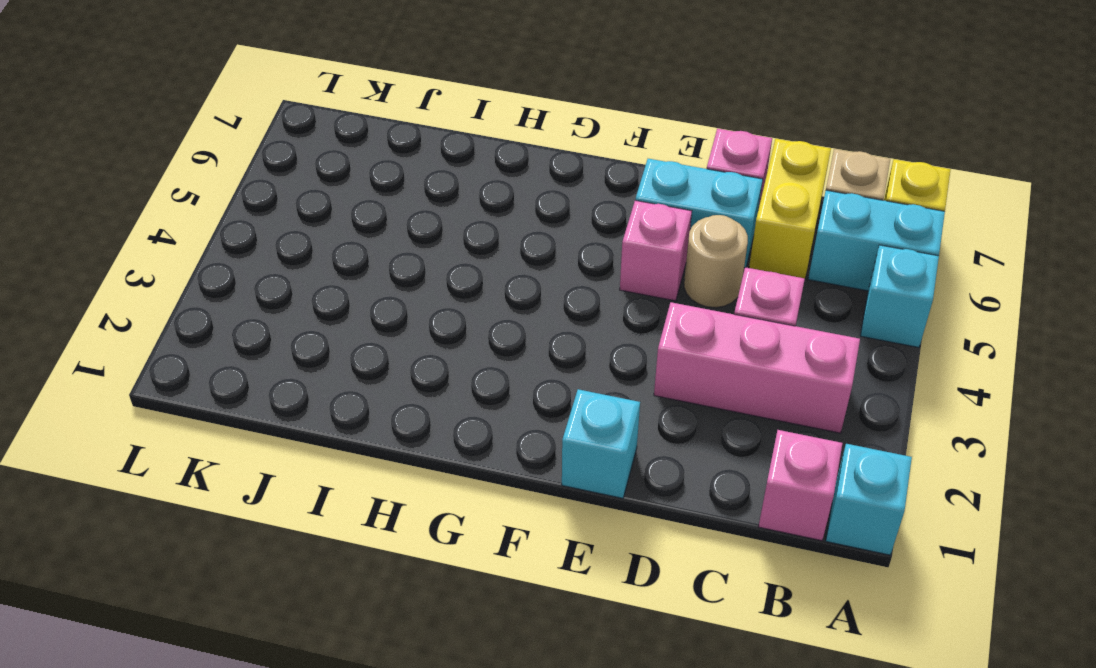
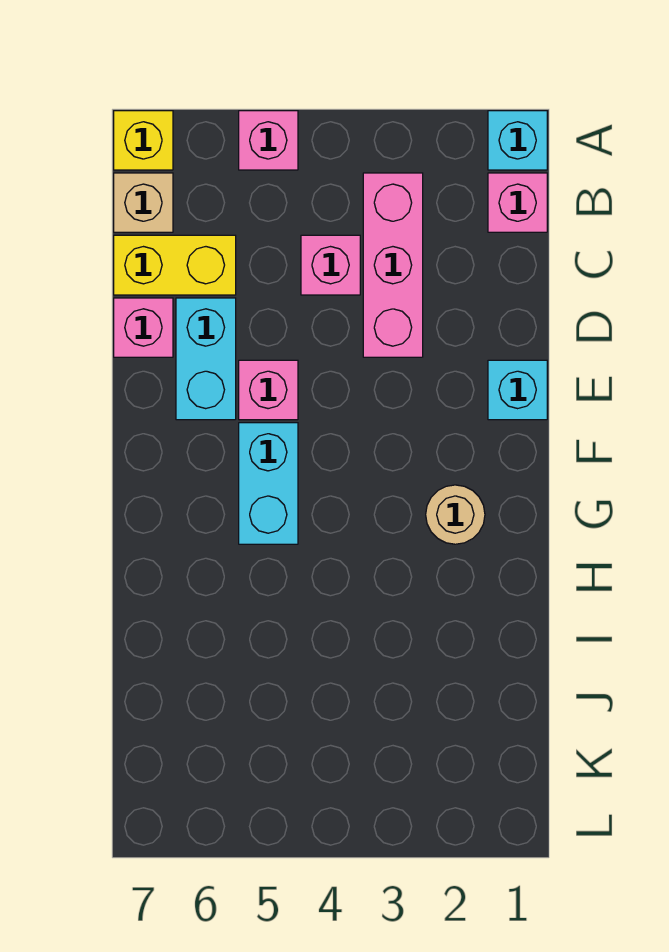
cyan brick A5 level 1 -> pink brick A5 level 1
cyan brick A6:B6 level 1 -> cyan brick F5:G5 level 1
tan round brick D5 level 1 -> tan round brick G2 level 1

